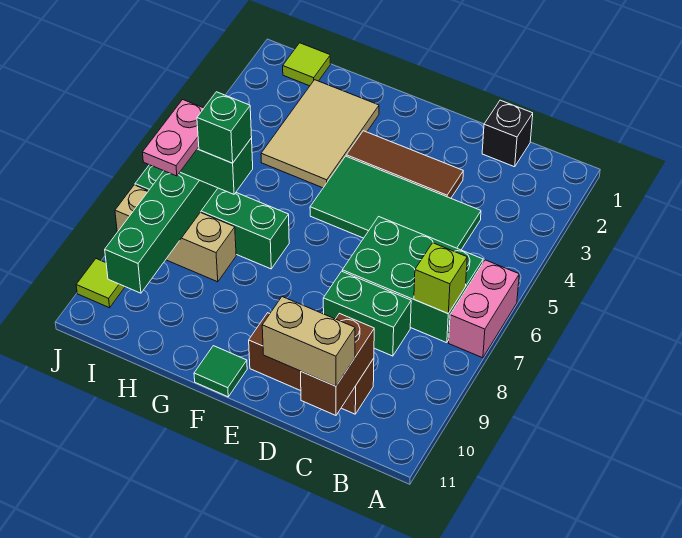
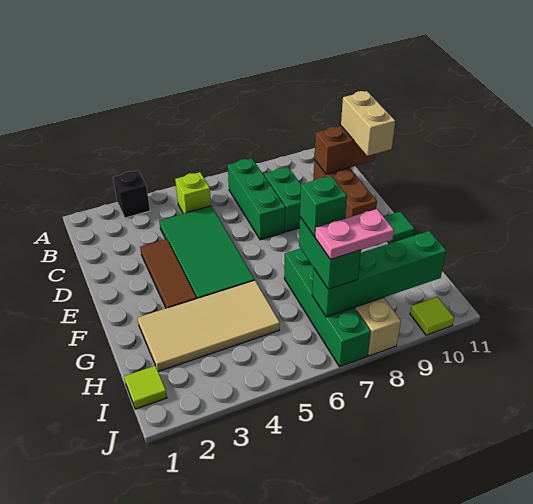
pink brick A6:A7 level 1 -> none
green brick B6:D7 level 1 -> green brick B7:D7 level 1
lime brick B7 level 2 -> lime brick B5 level 1
black brick C1 level 1 -> black brick A3 level 1
tan tile G2:H4 level 1 -> tan tile G2:H5 level 1

